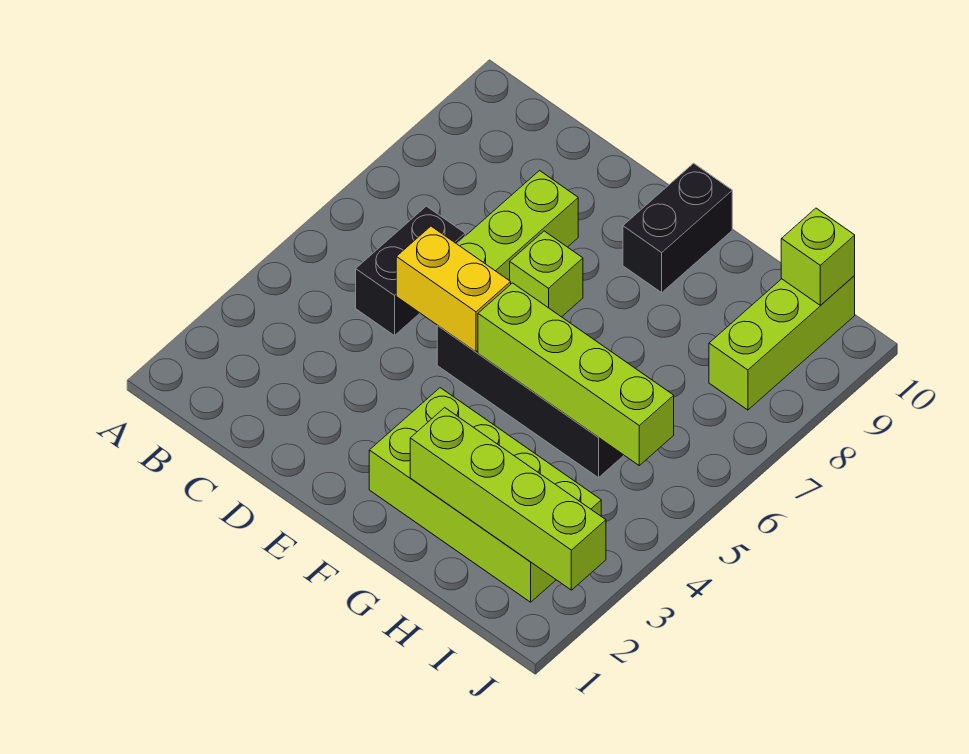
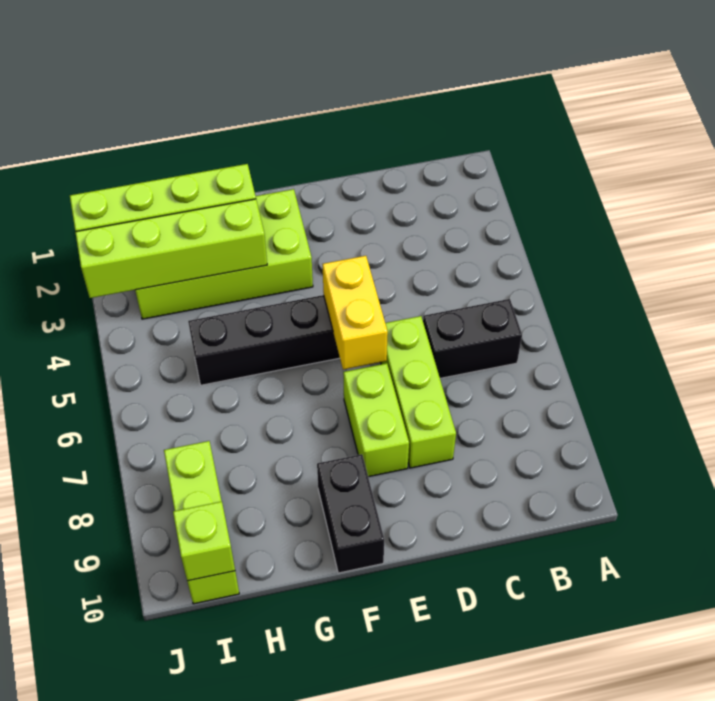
black brick C5:C6 level 1 -> black brick B6:C6 level 1
yellow brick D5:E5 level 2 -> yellow brick E5:E6 level 2
lime brick E7 level 1 -> lime brick E7:E8 level 1
lime brick F5:I5 level 2 -> lime brick G3:J3 level 2

